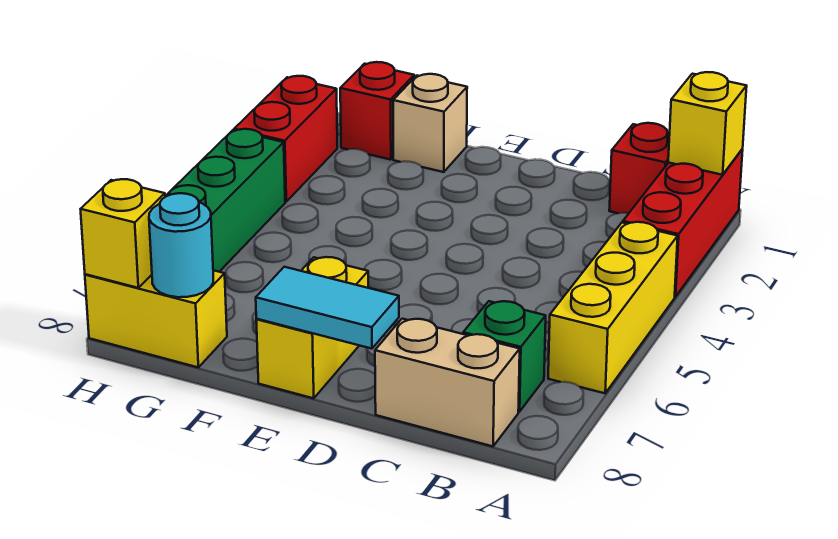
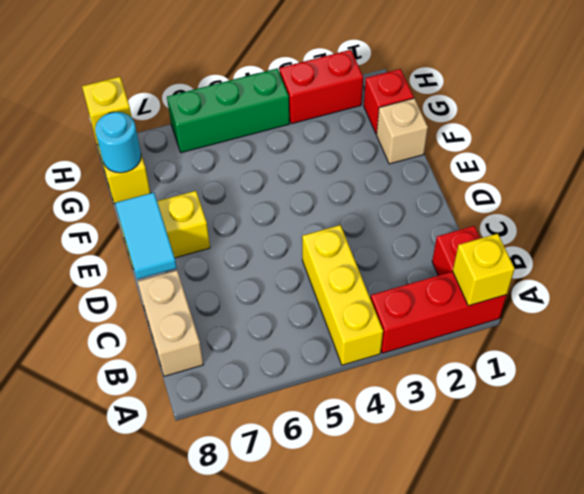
yellow brick A4:A6 level 1 -> yellow brick A4:C4 level 1
green brick B7 level 1 -> none

